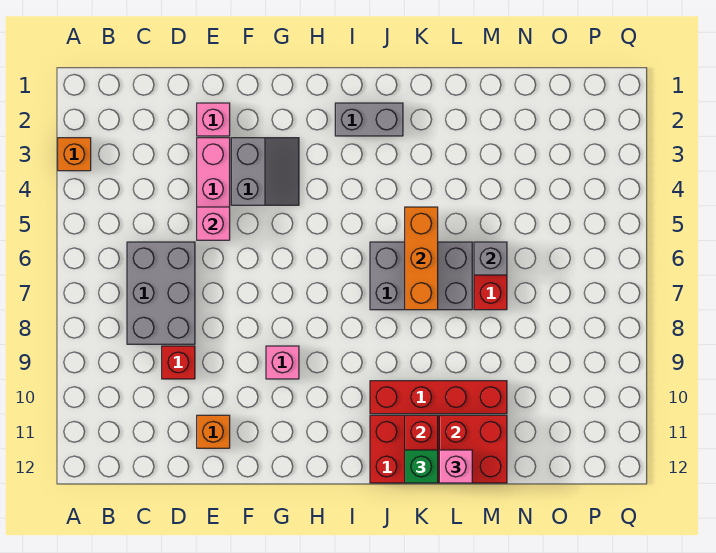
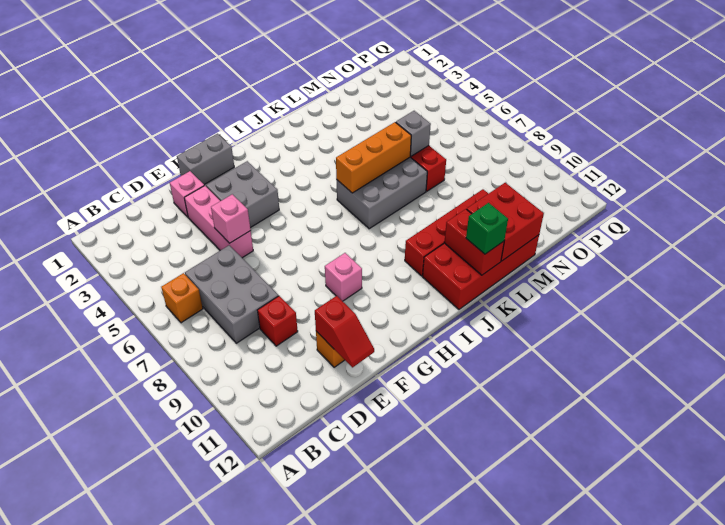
orange brick A3 level 1 -> orange brick B6 level 1
none -> red slope E11:E12 level 2 top 11
grey slope F3:G4 level 1 top F -> grey brick F3:G4 level 1
grey brick I2:J2 level 1 -> grey brick F1:G1 level 1
orange brick K5:K7 level 2 -> orange brick J6:L6 level 2
pink brick L12 level 3 -> none

